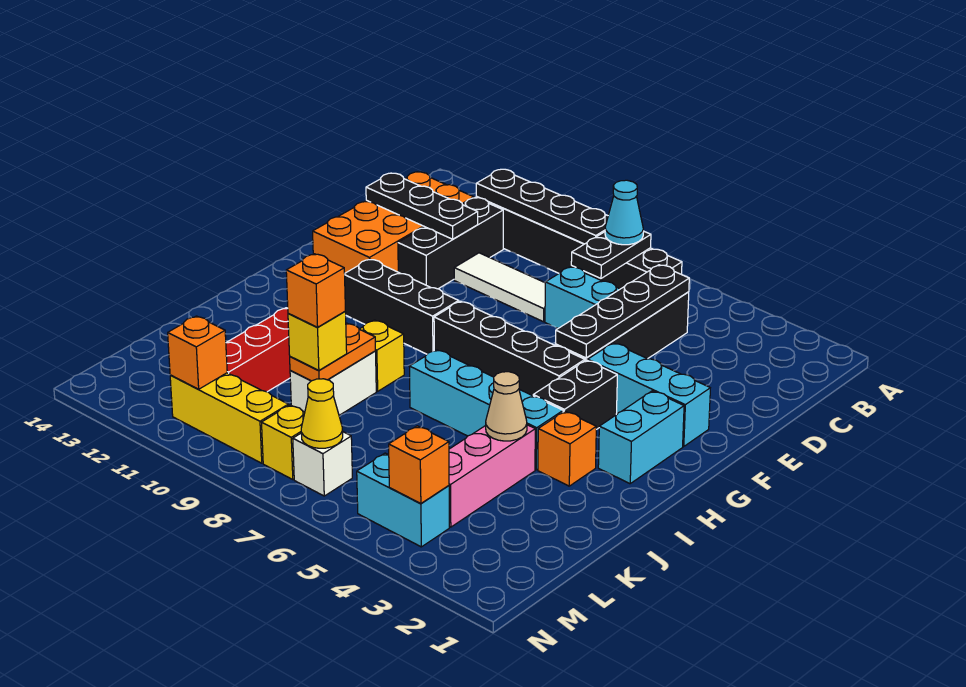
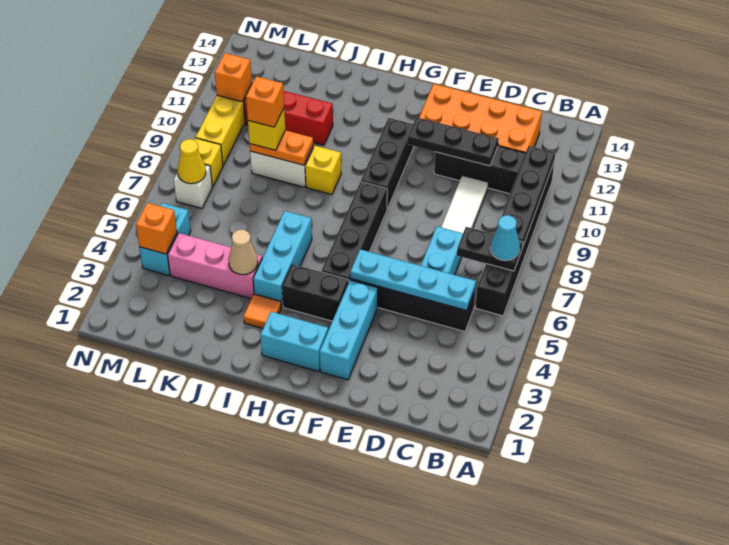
black plate C5:F5 level 2 -> cyan plate C5:F5 level 2
black plate D11:D13 level 2 -> black plate D11:F11 level 2
orange brick I3 level 1 -> orange tile I3 level 1
cyan brick I4:I7 level 1 -> cyan brick I4:I6 level 1

